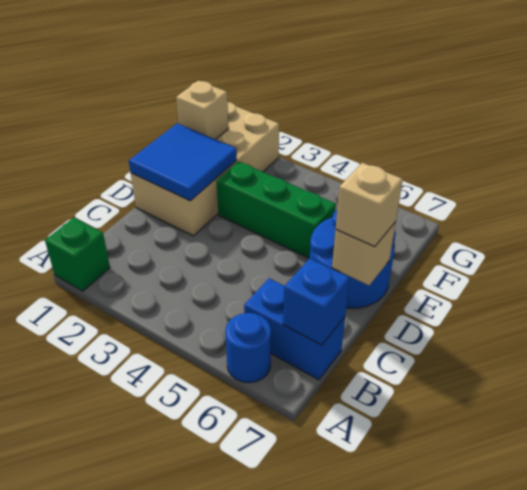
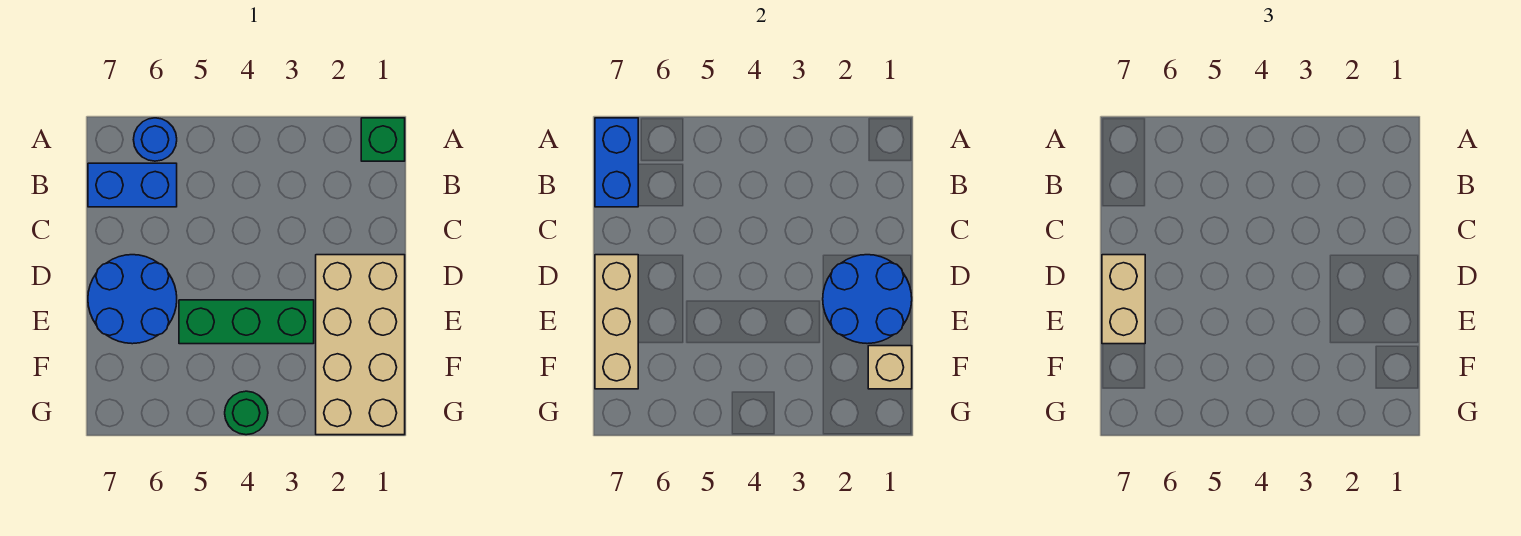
blue brick B7 level 2 -> blue brick A7:B7 level 2
blue tile D1:E2 level 2 -> blue round brick D1:E2 level 2
tan brick D7 level 2 -> tan brick D7:F7 level 2
tan brick D7 level 3 -> tan brick D7:E7 level 3
none -> green round brick G4 level 1

